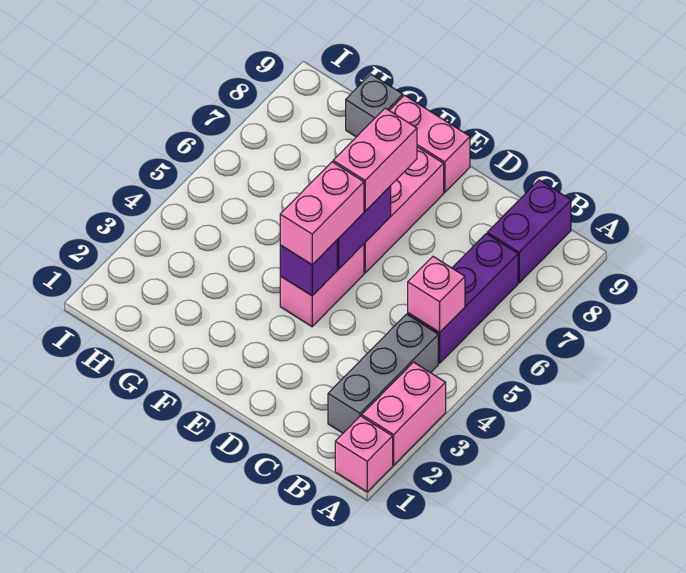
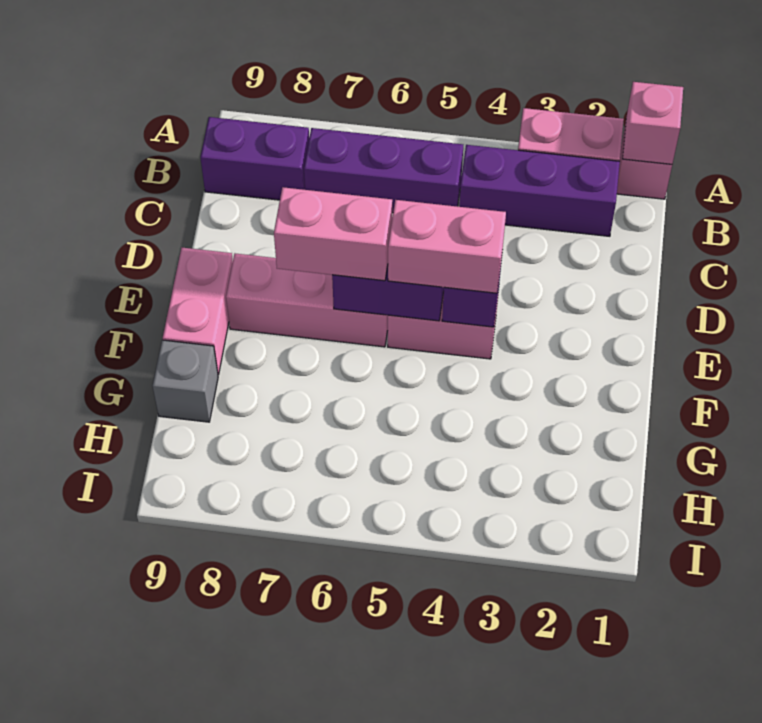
grey brick B2:B4 level 1 -> purple brick B2:B4 level 1
pink brick B5 level 2 -> pink brick A1 level 2

